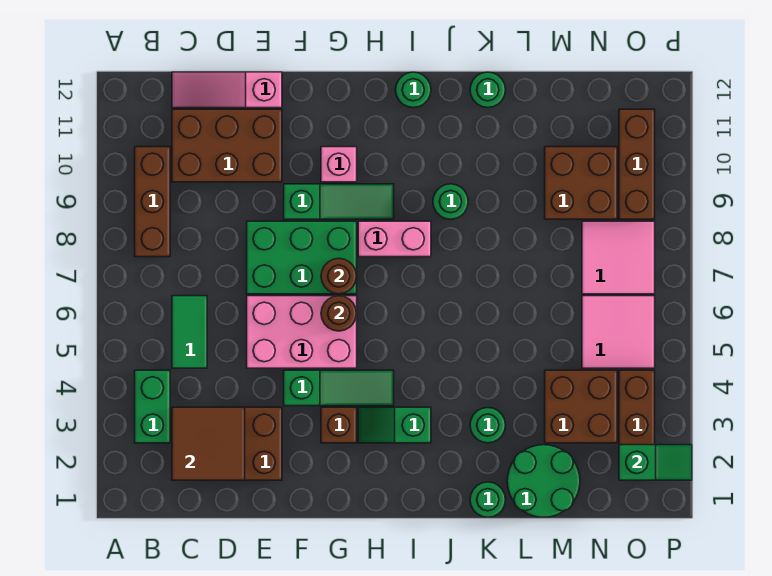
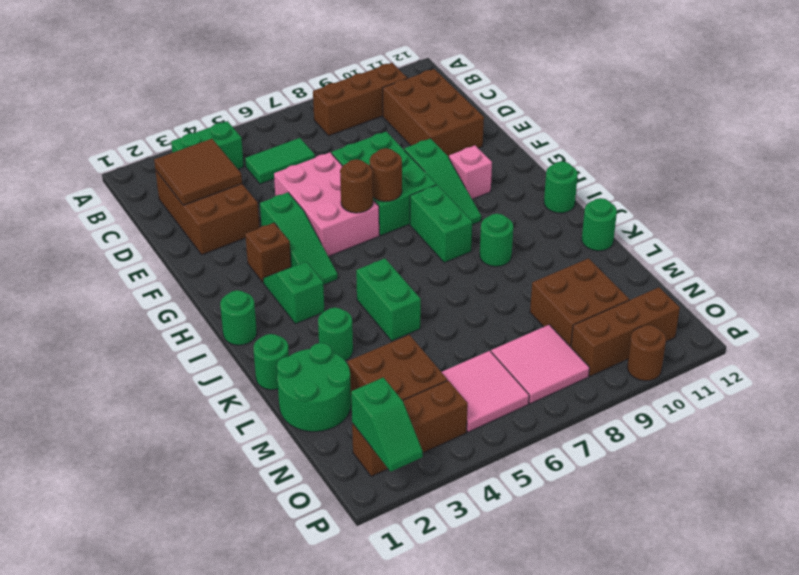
pink slope C12:E12 level 1 top E -> none
pink brick H8:I8 level 1 -> green brick H8:I8 level 1
none -> green round brick I1 level 1
none -> green brick J5:K5 level 1
none -> brown round brick P10 level 1

